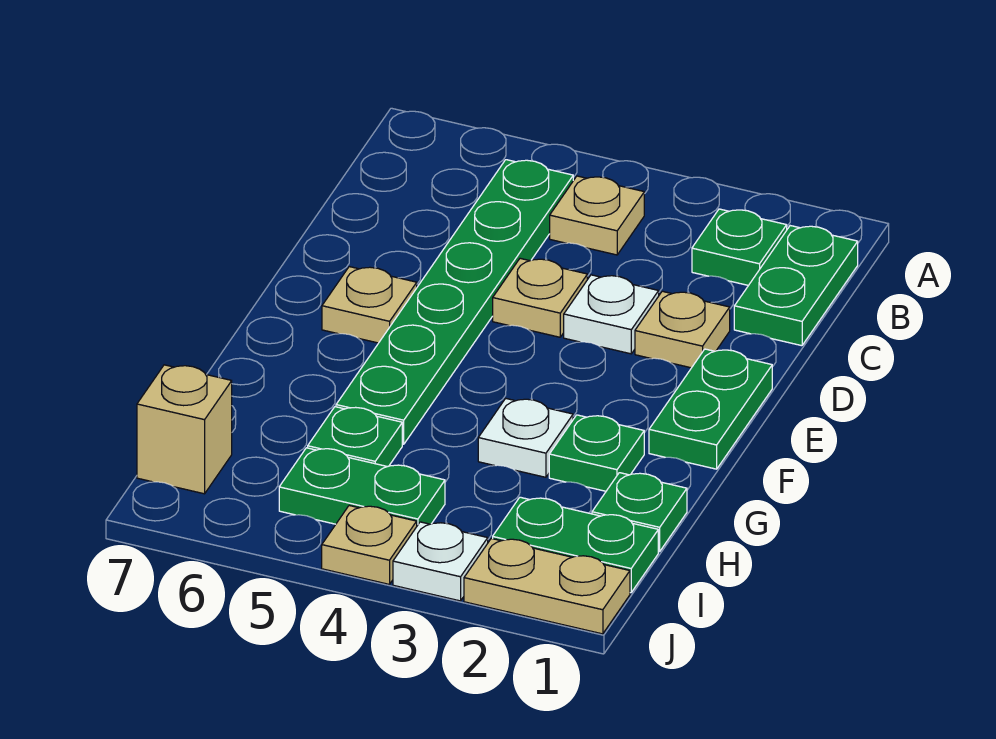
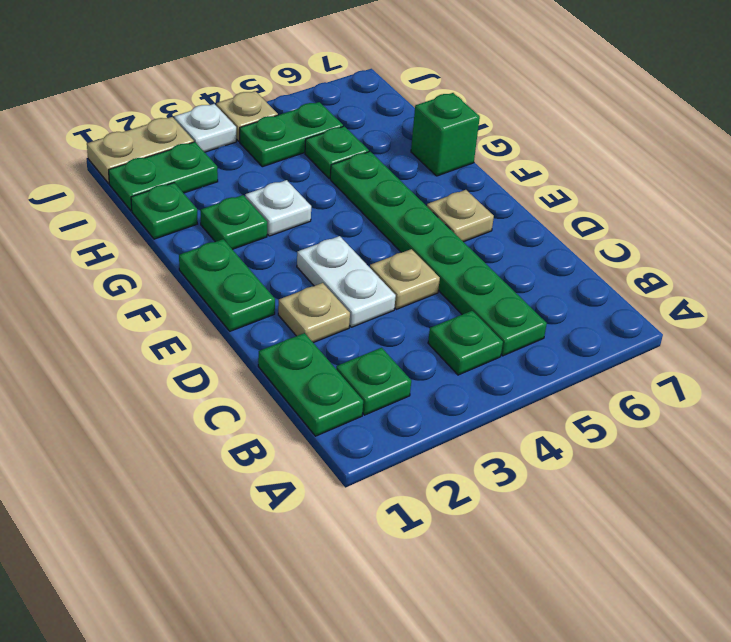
tan plate B4 level 1 -> green plate B4 level 1
white plate D3 level 1 -> white plate D3:E3 level 1
none -> green brick G7 level 1
tan brick I7 level 1 -> none

